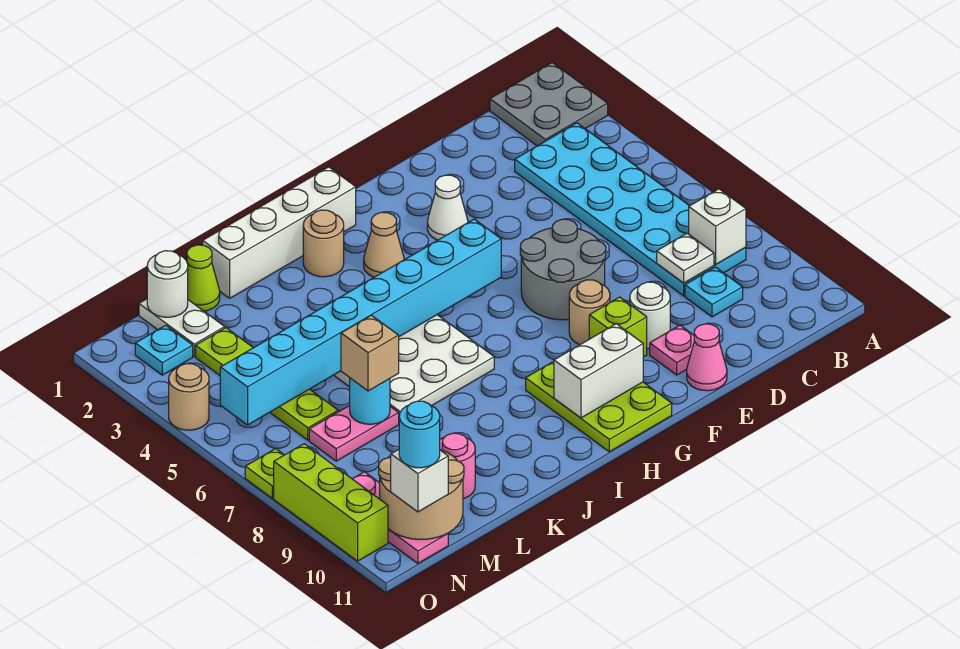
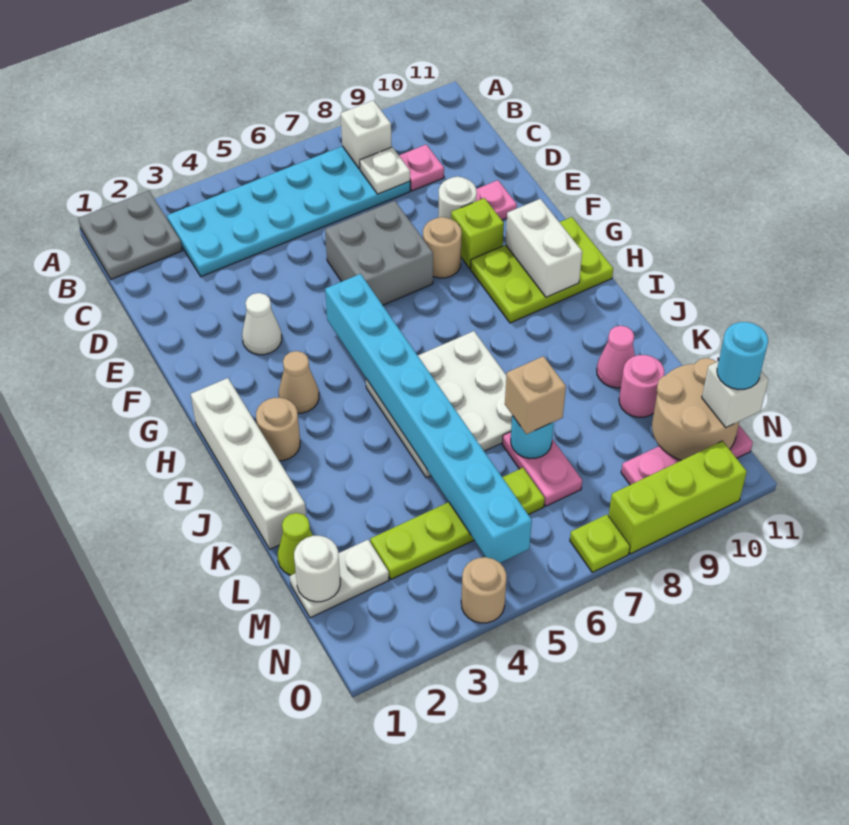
cyan plate C9 level 1 -> pink plate C9 level 1
grey round brick E6:F7 level 1 -> grey brick E6:F7 level 1
pink cone E11 level 1 -> pink cone K10 level 1
cyan plate N2 level 1 -> none

